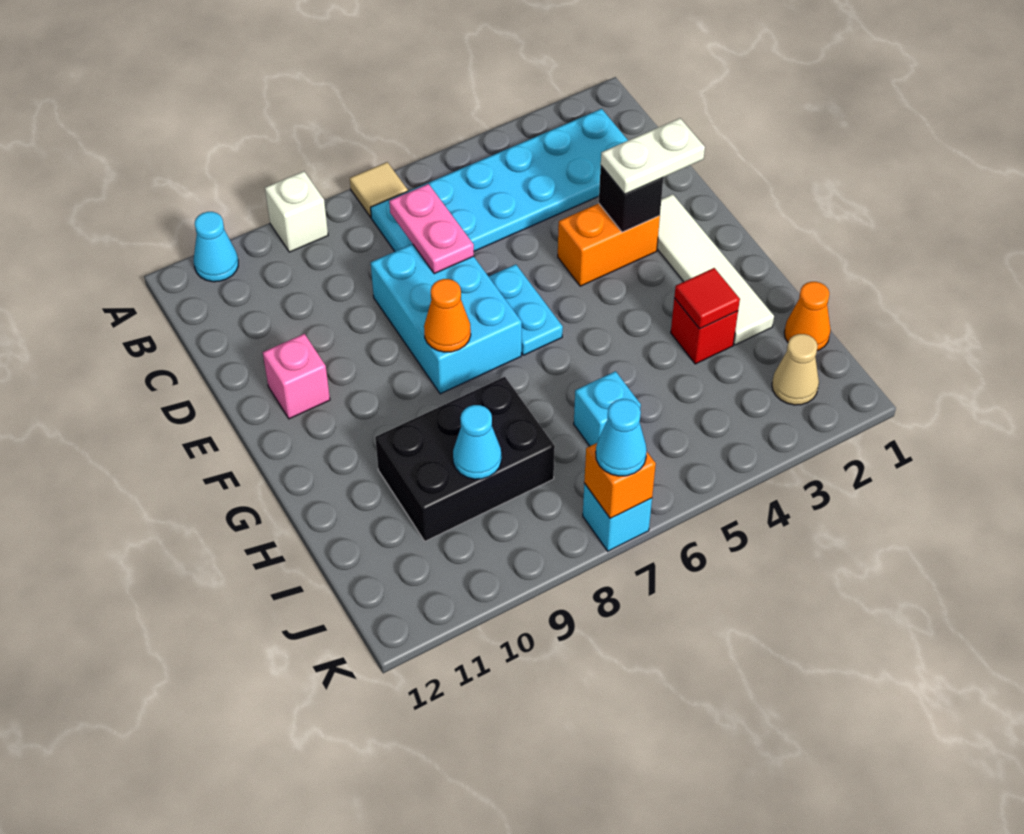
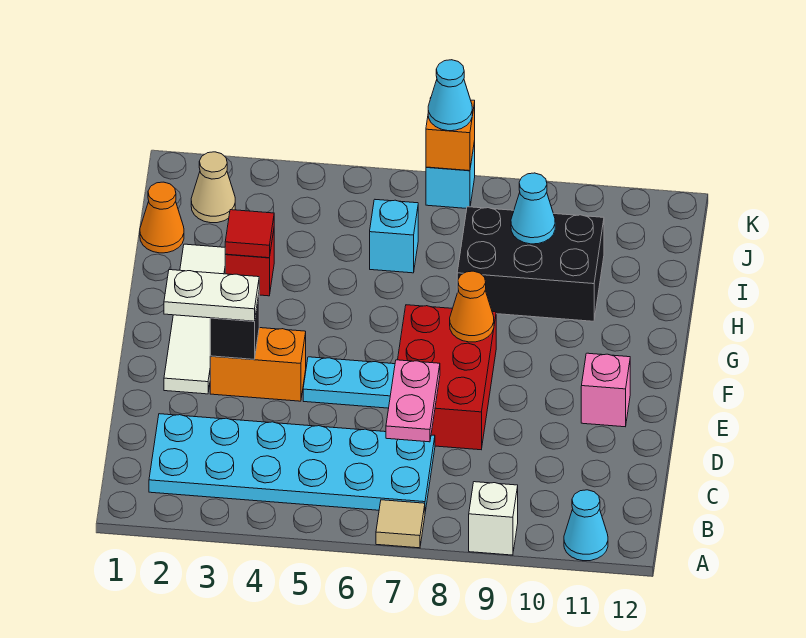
cyan brick D7:F8 level 1 -> red brick D7:F8 level 1
cyan plate E6:F6 level 1 -> cyan plate E5:E6 level 1

